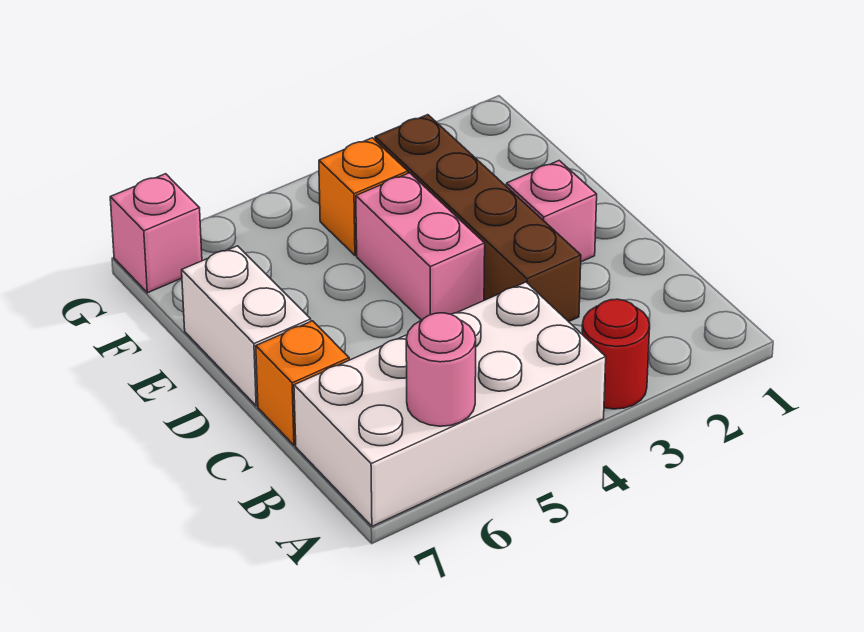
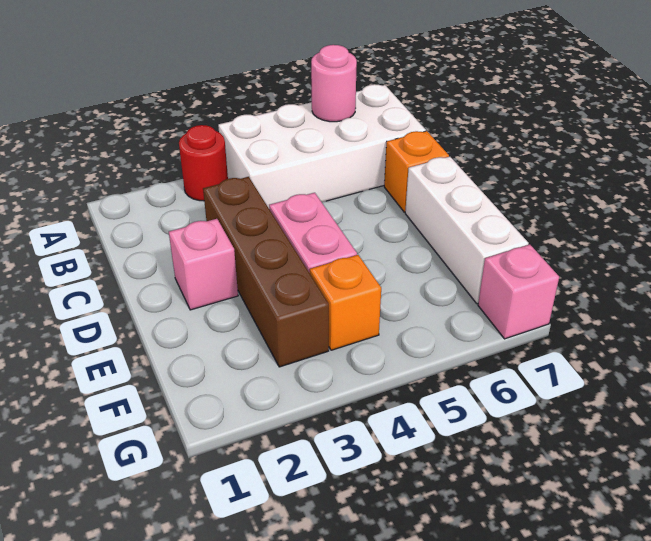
white brick D7:E7 level 1 -> white brick D7:F7 level 1

